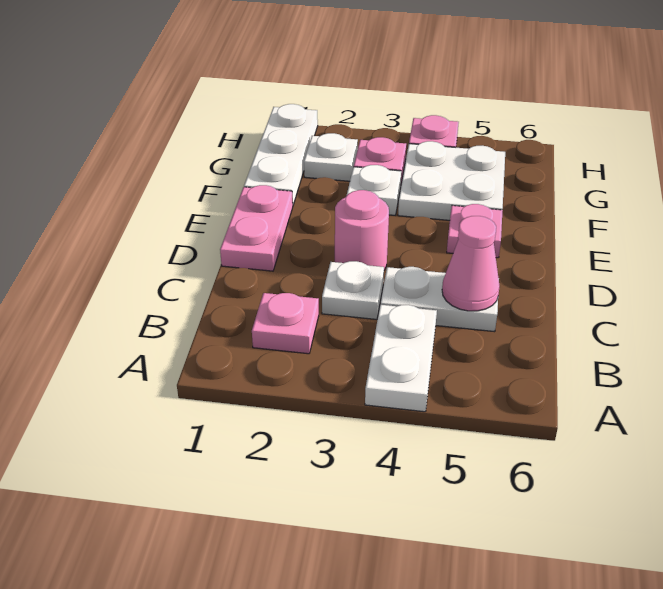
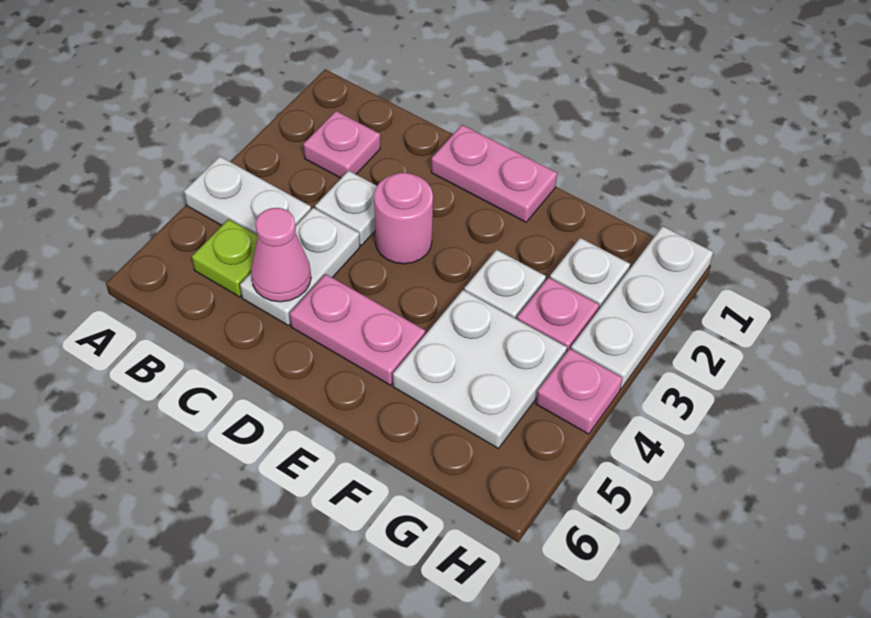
none -> lime plate B5 level 1
pink plate E5 level 1 -> pink plate D5:E5 level 1
white plate F1:H1 level 1 -> white plate H1:H3 level 1

